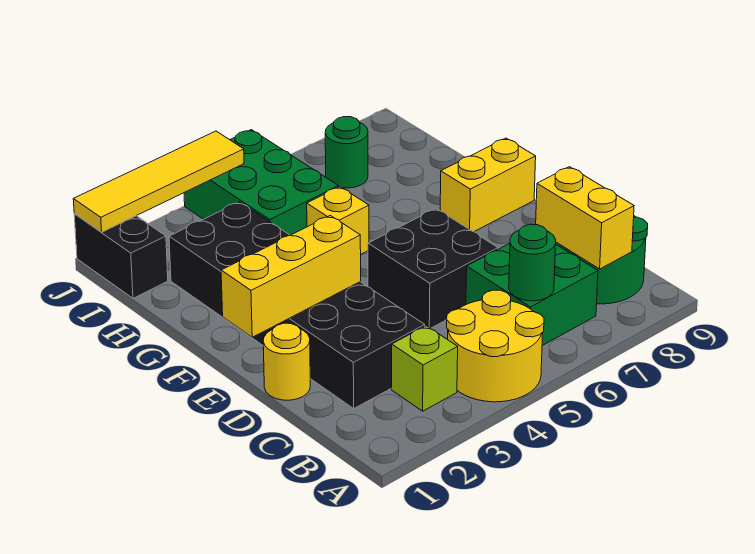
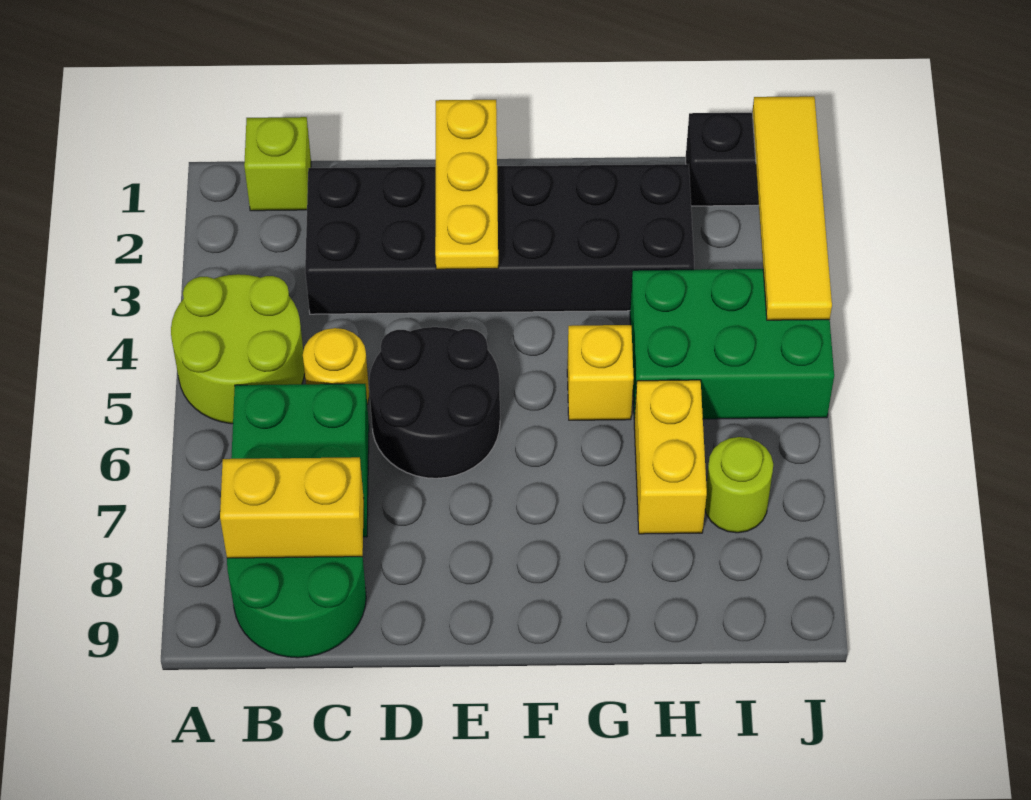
yellow round brick A4:B5 level 1 -> lime round brick A4:B5 level 1
lime brick B3 level 1 -> lime brick B1 level 1
green round brick B6 level 2 -> none
yellow round brick D1 level 1 -> yellow round brick C5 level 1
black brick D5:E6 level 1 -> black round brick D5:E6 level 1
yellow brick E1:E3 level 2 -> yellow plate E1:E3 level 2
yellow brick F8:F9 level 1 -> yellow brick H6:H7 level 1
green round brick I7 level 1 -> lime round brick I7 level 1

